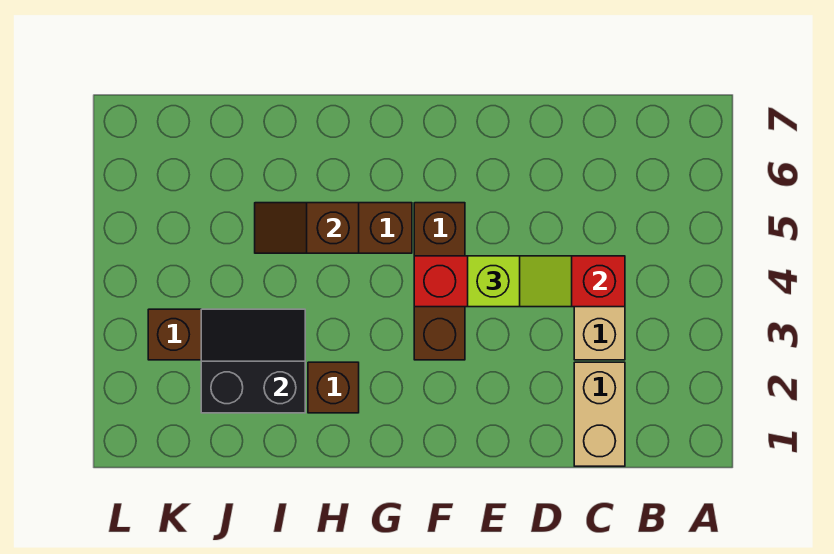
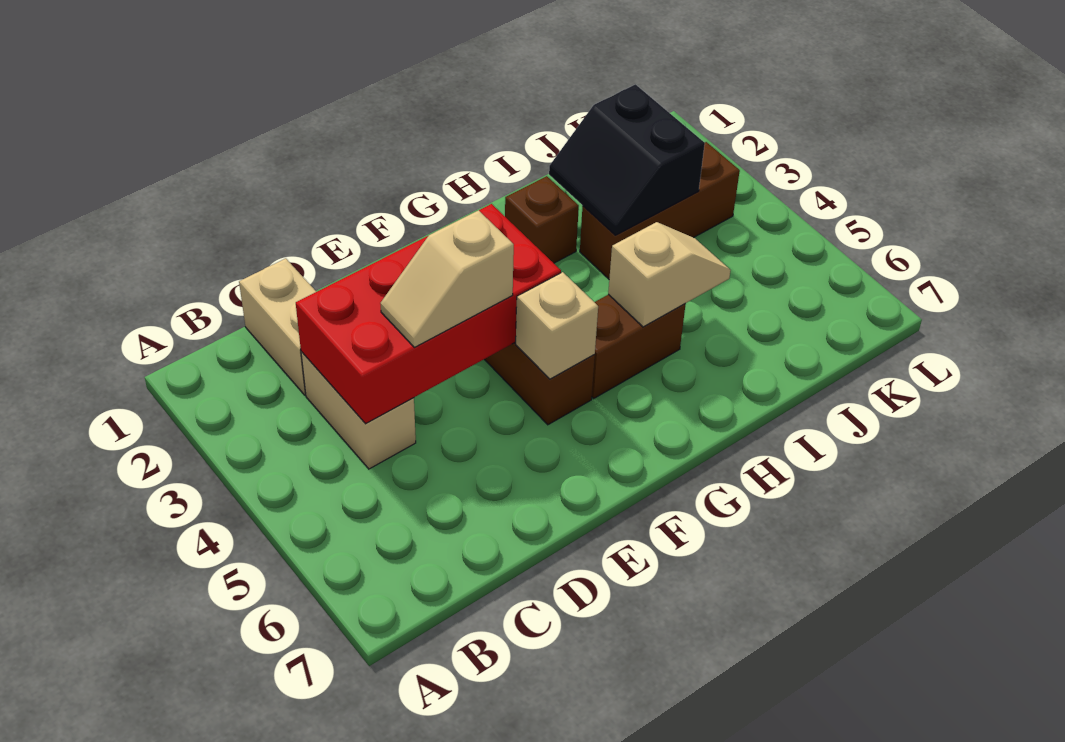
red brick C4:F4 level 2 -> red brick C3:F4 level 2
lime slope D4:E4 level 3 top E -> tan slope D4:E4 level 3 top E
none -> tan brick F5 level 2
brown slope H5:I5 level 2 top H -> tan slope H5:I5 level 2 top H
black slope I2:J3 level 2 top 2 -> black slope I2:J3 level 2 top J

